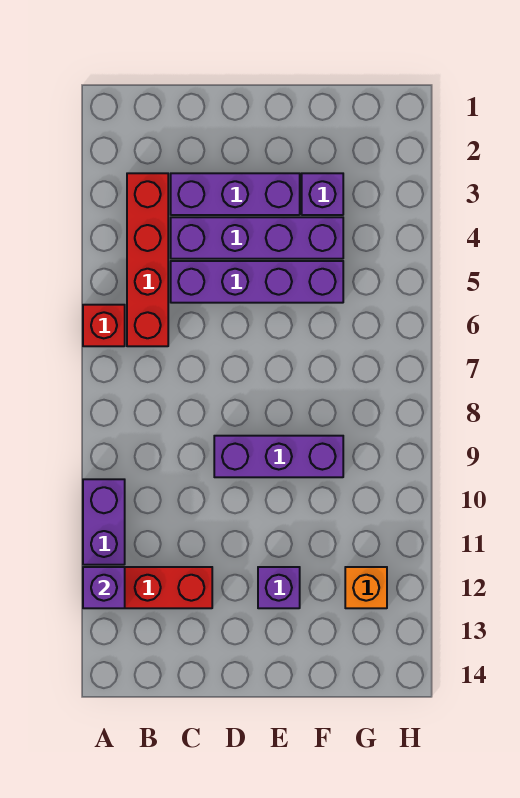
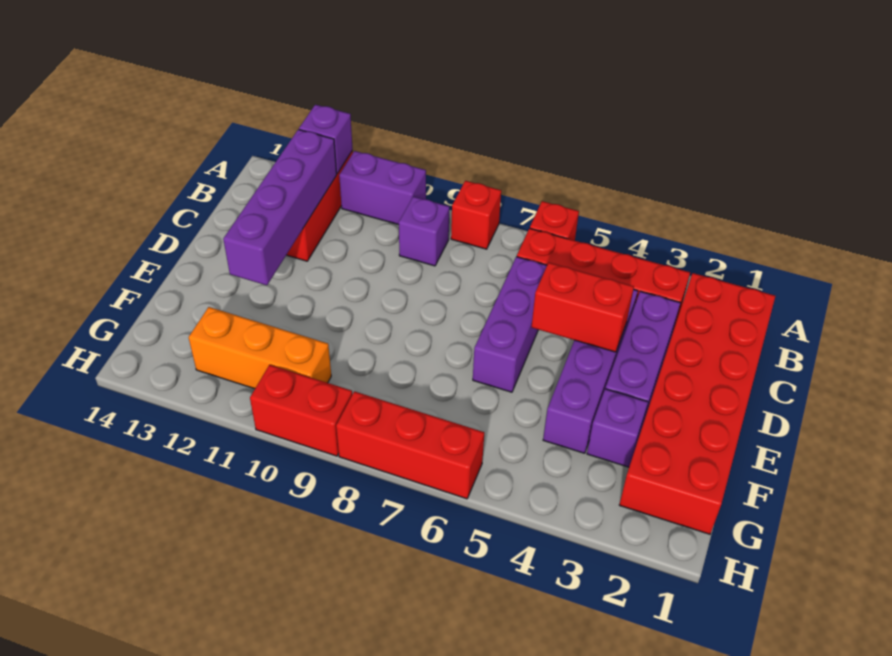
none -> red brick A8 level 1
none -> red brick B1:G2 level 1
purple brick C5:F5 level 1 -> purple brick B12:E12 level 2
none -> red brick D4:D5 level 2
purple brick D9:F9 level 1 -> purple brick C6:E6 level 1
purple brick E12 level 1 -> purple brick B9 level 1
orange brick G12 level 1 -> orange brick G10:G12 level 1
none -> red brick H6:H8 level 1
none -> red brick H9:H10 level 1

